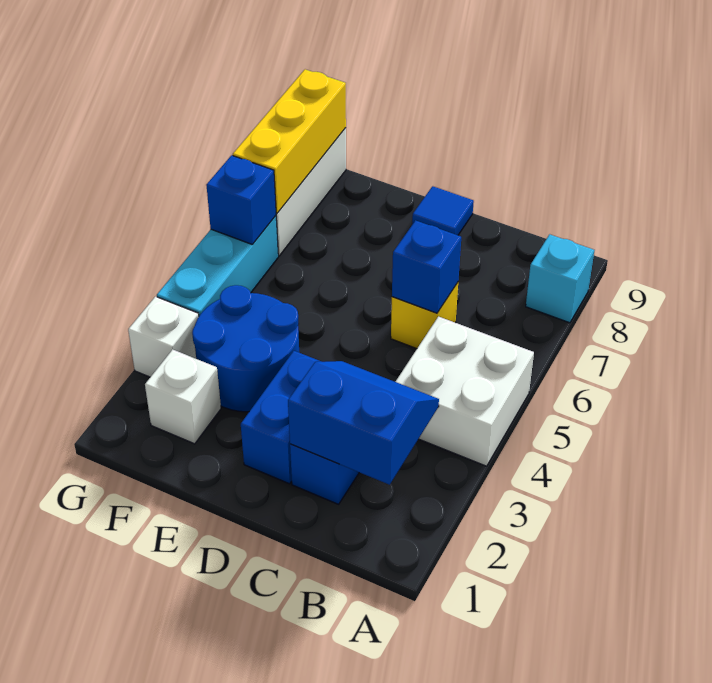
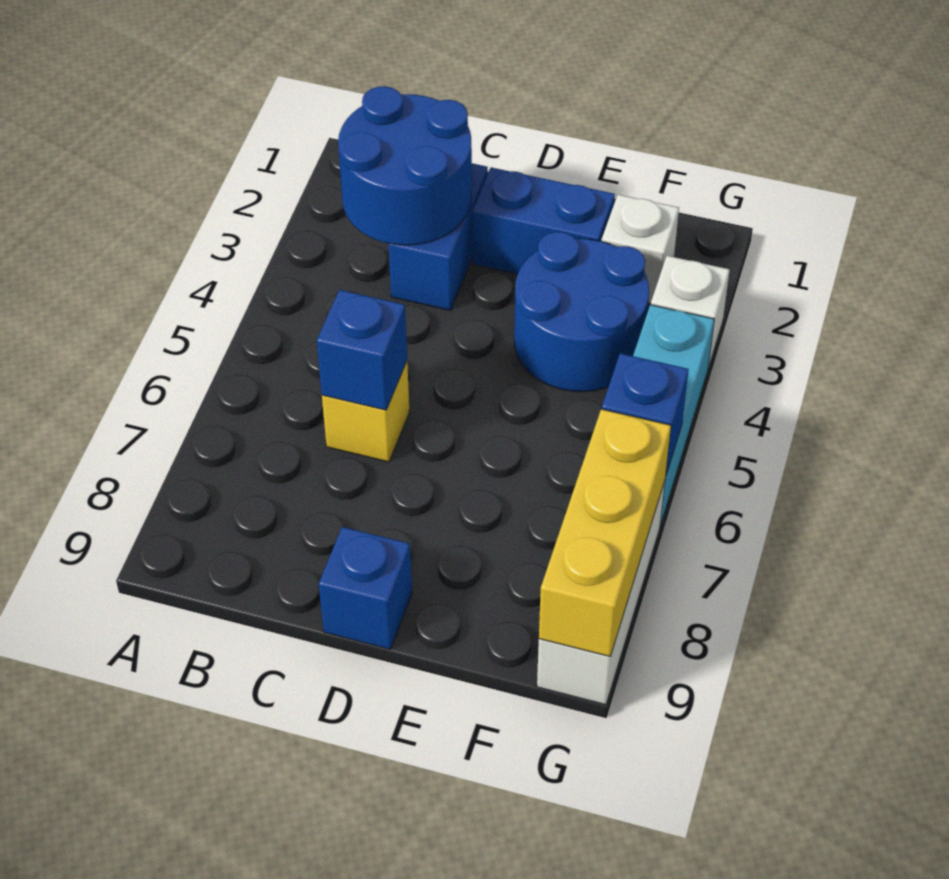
white brick A4:B5 level 1 -> none
cyan brick A8 level 1 -> none
blue slope B2:C3 level 2 top 2 -> blue round brick B2:C3 level 2
blue brick D2:D3 level 1 -> blue brick D2:E2 level 1
blue tile D9 level 1 -> blue brick D9 level 1

